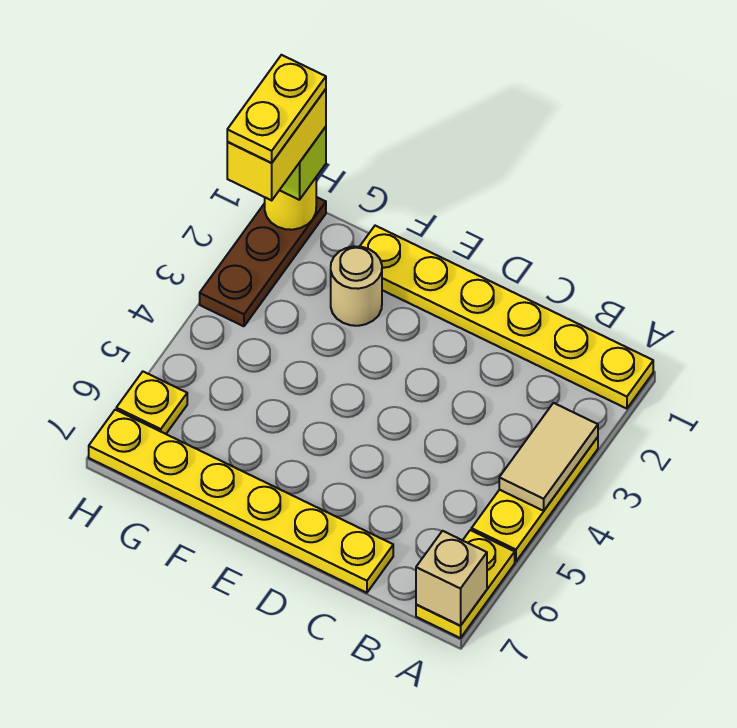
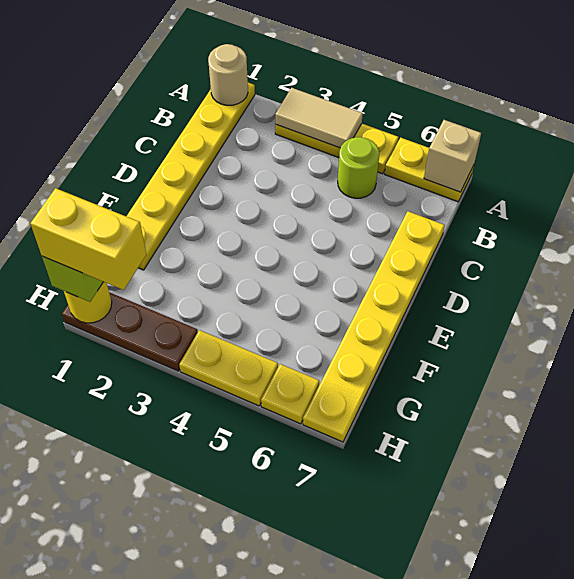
none -> lime round brick B5 level 1
tan round brick F2 level 1 -> tan round brick A1 level 2
yellow plate H1:H2 level 5 -> yellow plate H4:H5 level 1

